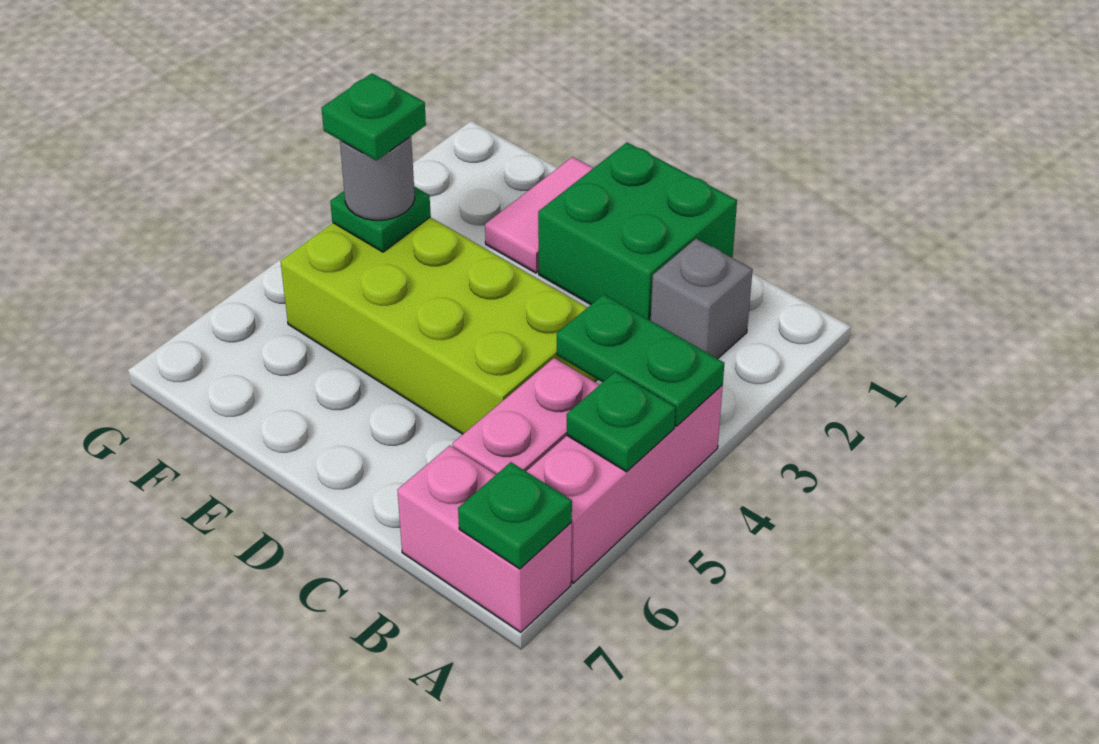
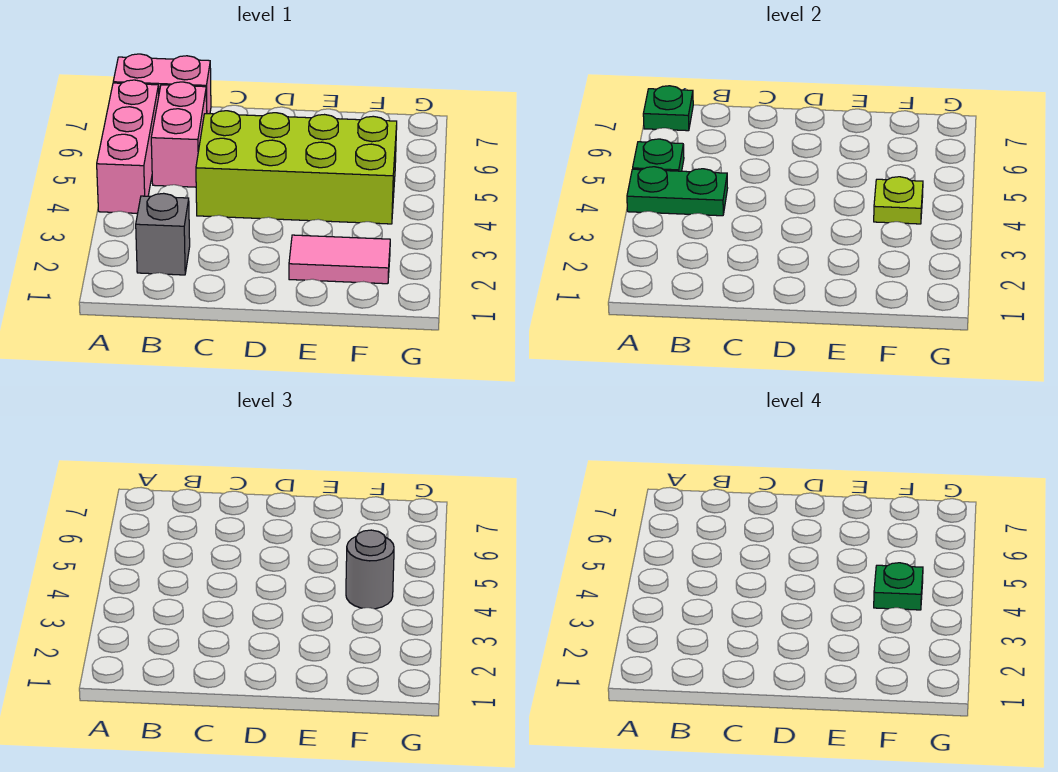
green brick C1:D2 level 1 -> none
pink tile E1:E2 level 1 -> pink tile E2:F2 level 1
green plate F4 level 2 -> lime plate F4 level 2

